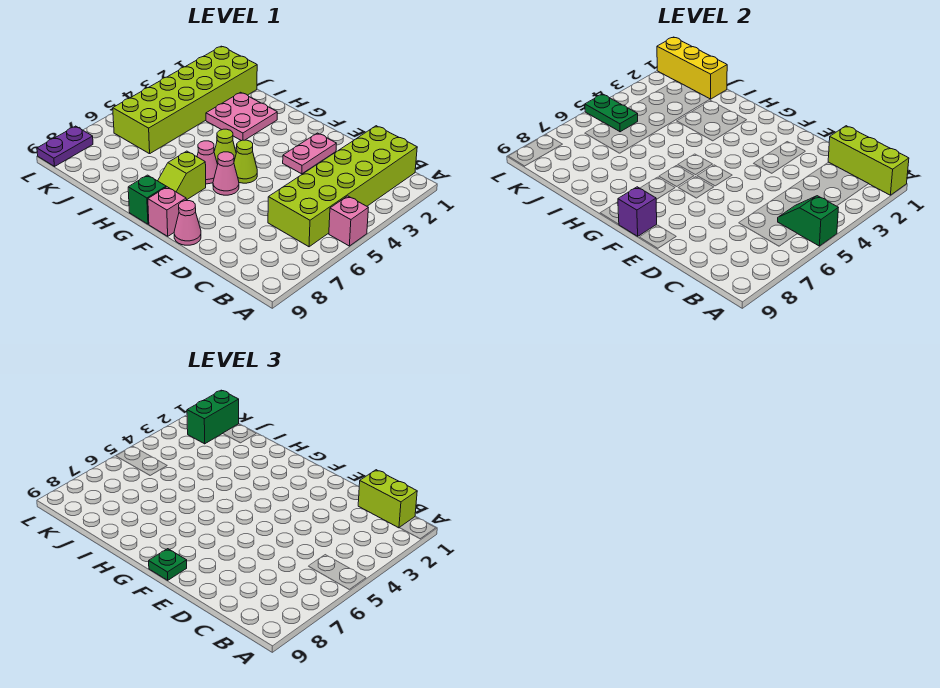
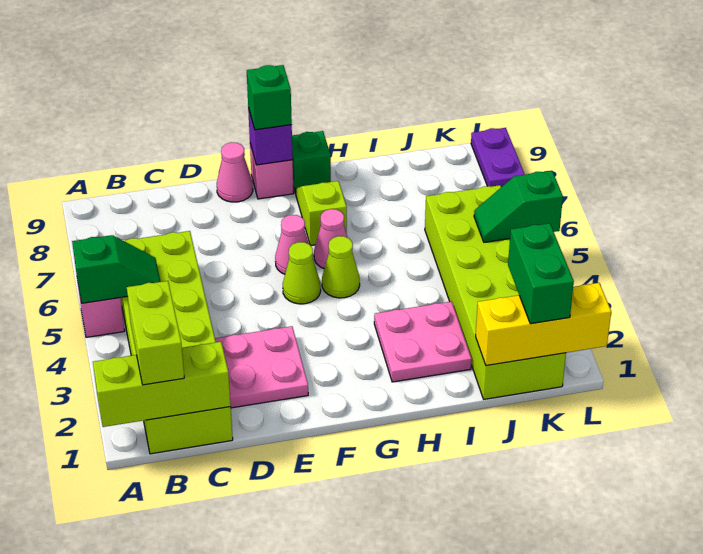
lime brick B1:C1 level 3 -> lime brick B1:B2 level 3
pink plate E2:E3 level 1 -> pink plate D2:E3 level 1
green plate F9 level 3 -> green brick F9 level 3
green plate K5:L5 level 2 -> green slope K5:L5 level 2 top L

